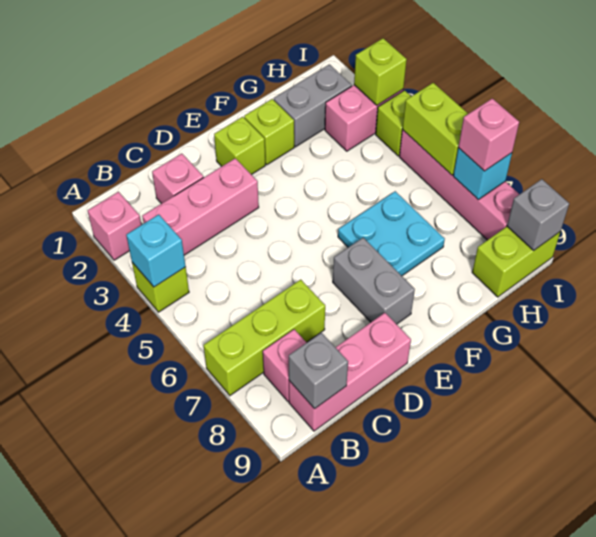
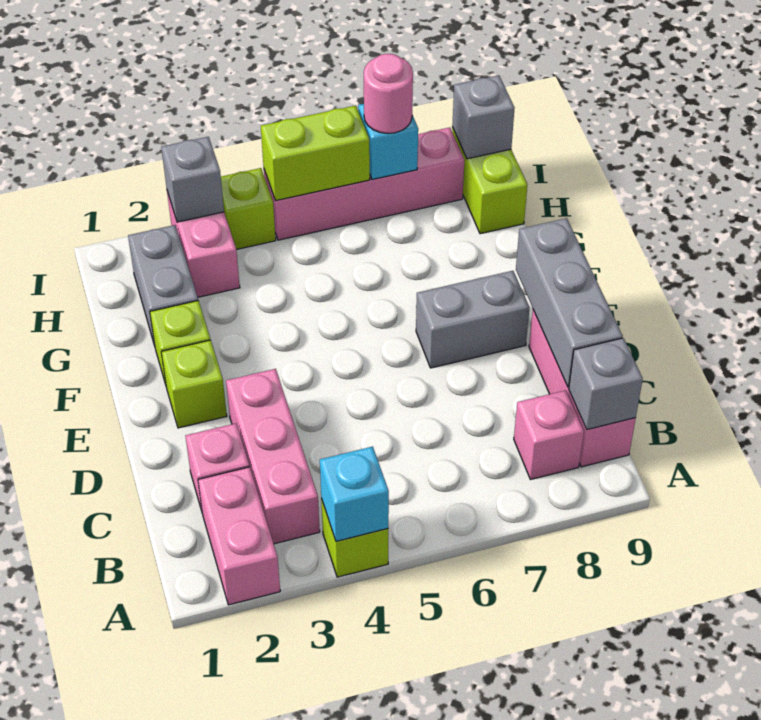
pink brick A2 level 1 -> pink brick A2:B2 level 1
lime brick A7:C7 level 1 -> none
none -> grey brick C9:E9 level 2
cyan plate F6:G7 level 1 -> none
lime brick I3 level 2 -> grey brick I3 level 2
pink brick I7 level 3 -> pink round brick I7 level 3

